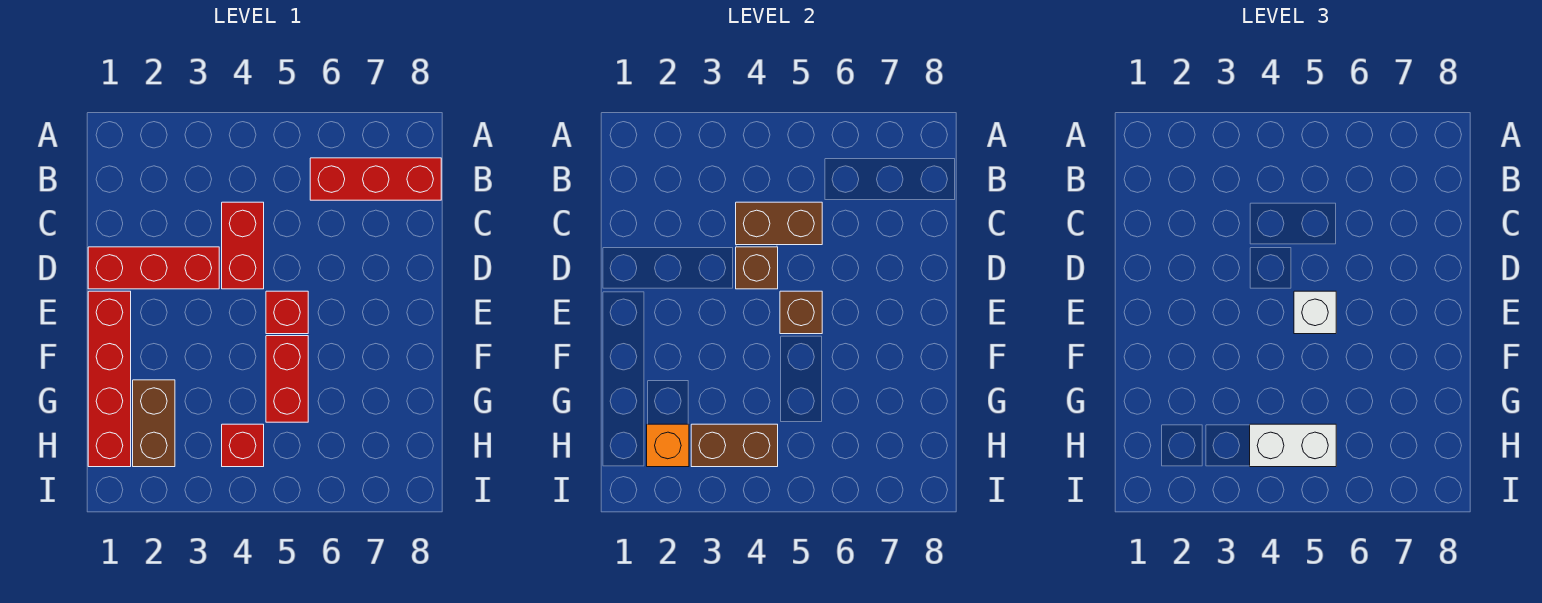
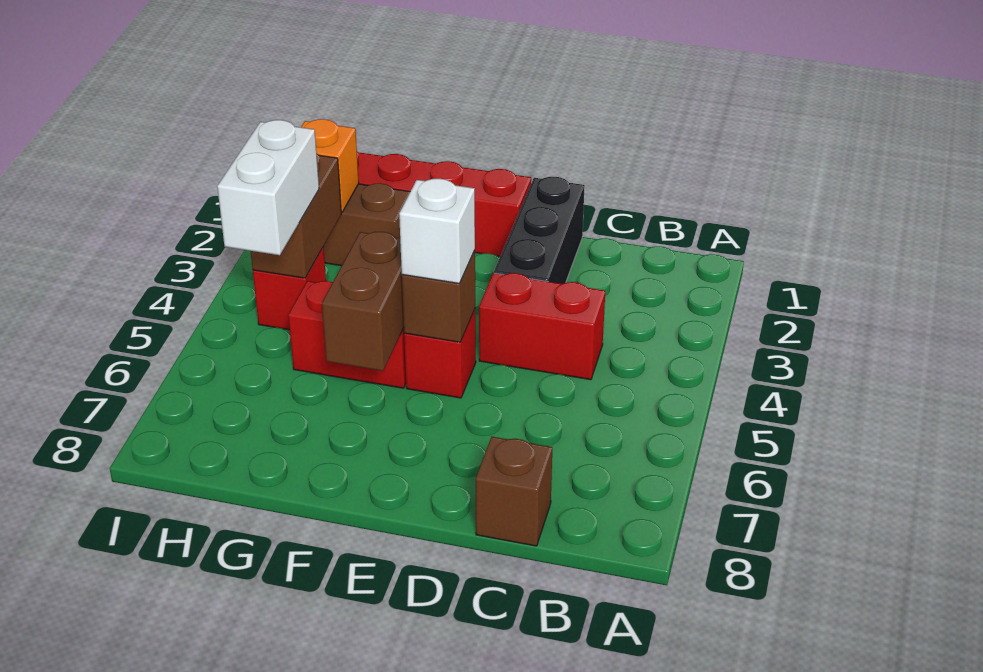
red brick B6:B8 level 1 -> none
brown brick C4:C5 level 2 -> brown brick F5:F6 level 2
red brick D1:D3 level 1 -> black brick D1:D3 level 1
brown brick D4 level 2 -> brown brick C8 level 1

